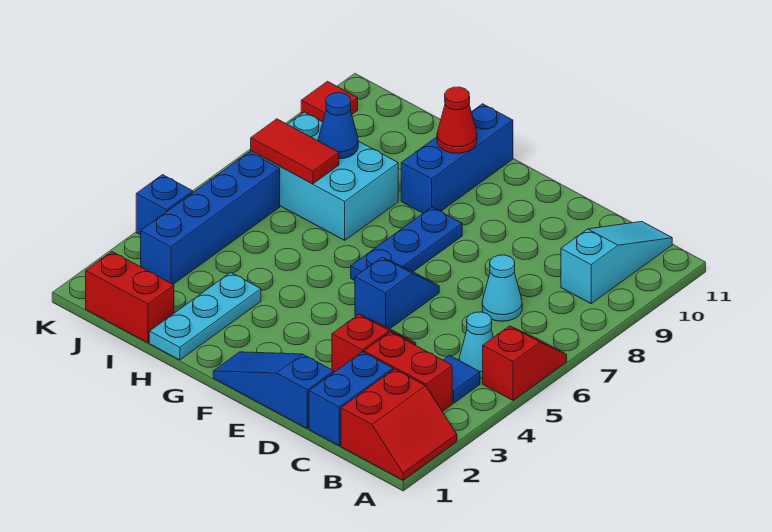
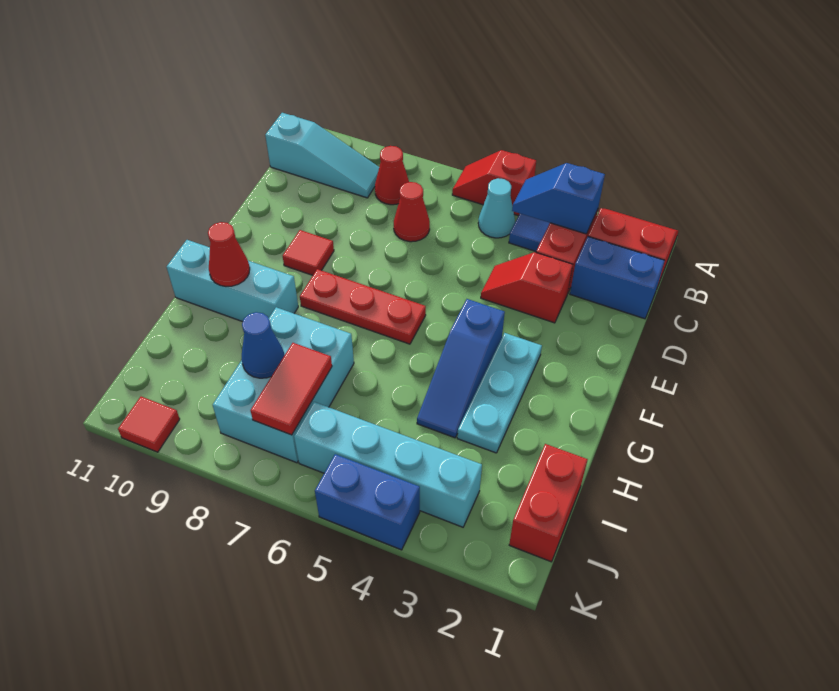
none -> red cone B8 level 1
cyan slope B9:B11 level 1 top 9 -> cyan slope B9:B11 level 1 top 11
cyan cone C7 level 1 -> red cone C7 level 1
blue slope D1:F1 level 1 top D -> blue slope F4:H4 level 1 top F
blue slope E5:E6 level 1 top 5 -> blue slope B3:B4 level 2 top 3
none -> red tile E9 level 1
blue plate F6:F8 level 1 -> red plate F6:F8 level 1
blue brick G9:G11 level 1 -> cyan brick G9:G11 level 1
cyan plate H1:H3 level 1 -> cyan plate F3:H3 level 1
blue brick J3:J6 level 1 -> cyan brick J3:J6 level 1
blue brick K4 level 1 -> blue brick K4:K5 level 1

